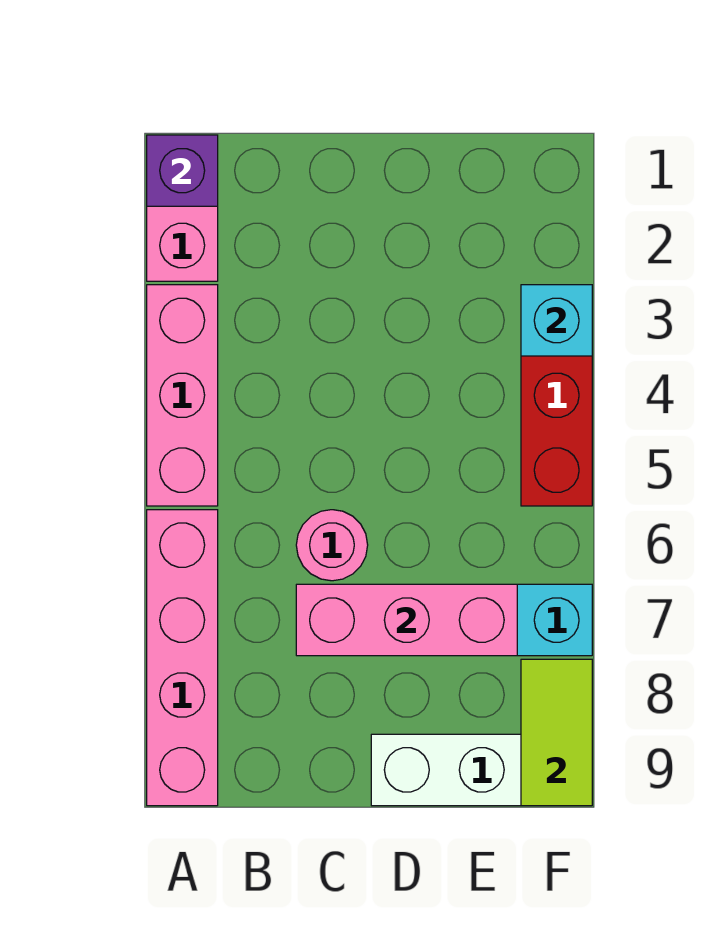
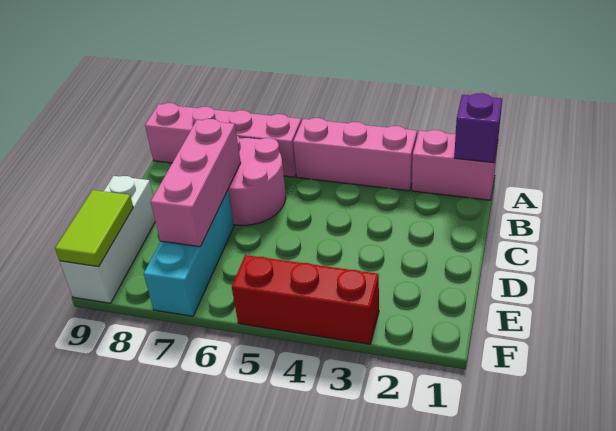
pink round brick C6 level 1 -> pink round brick B6:C7 level 1
cyan brick F3 level 2 -> none
lime tile F8:F9 level 2 -> lime tile E9:F9 level 2

